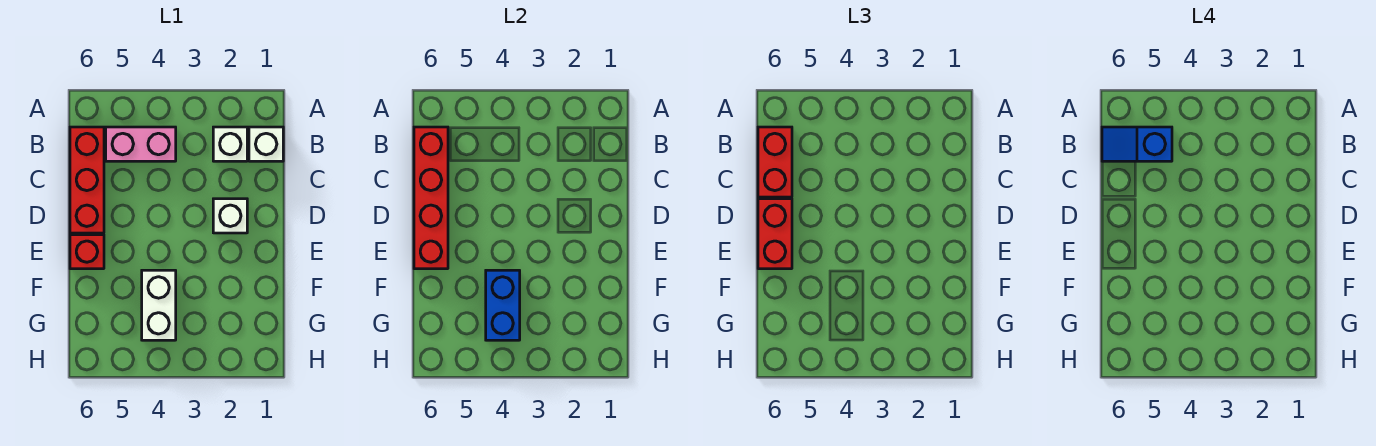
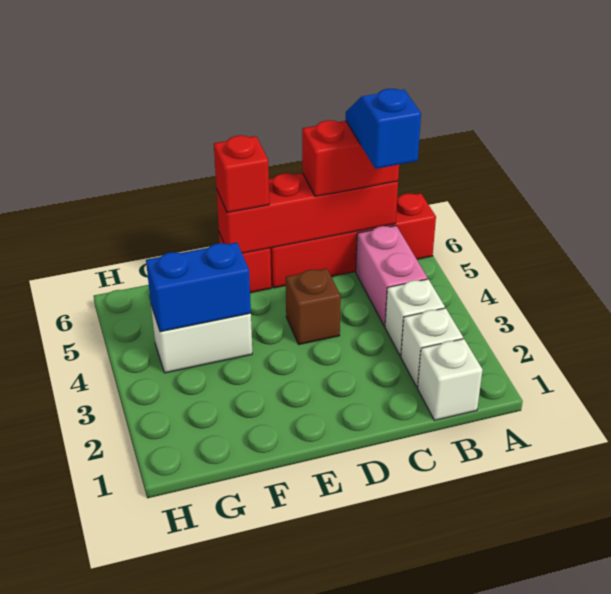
red brick B6:D6 level 1 -> red brick A6:D6 level 1
white brick D2 level 1 -> white brick B3 level 1
none -> brown brick D4 level 1
red brick D6:E6 level 3 -> red brick E6 level 3

